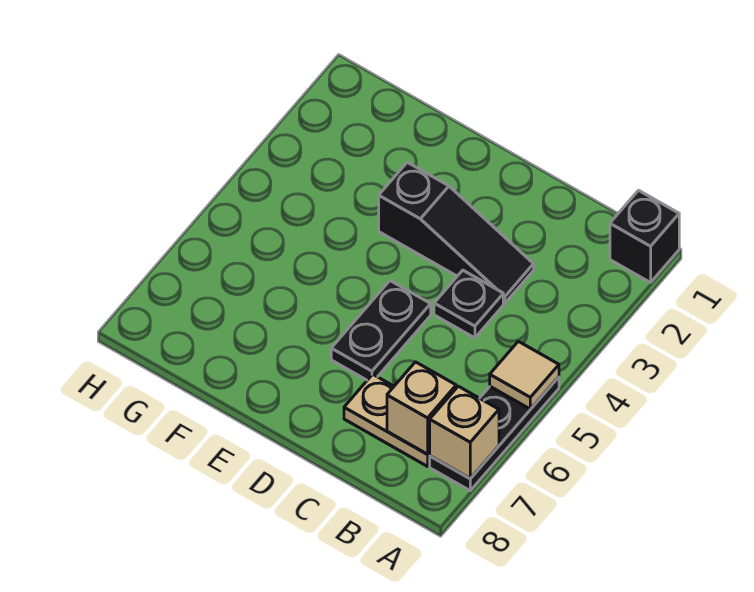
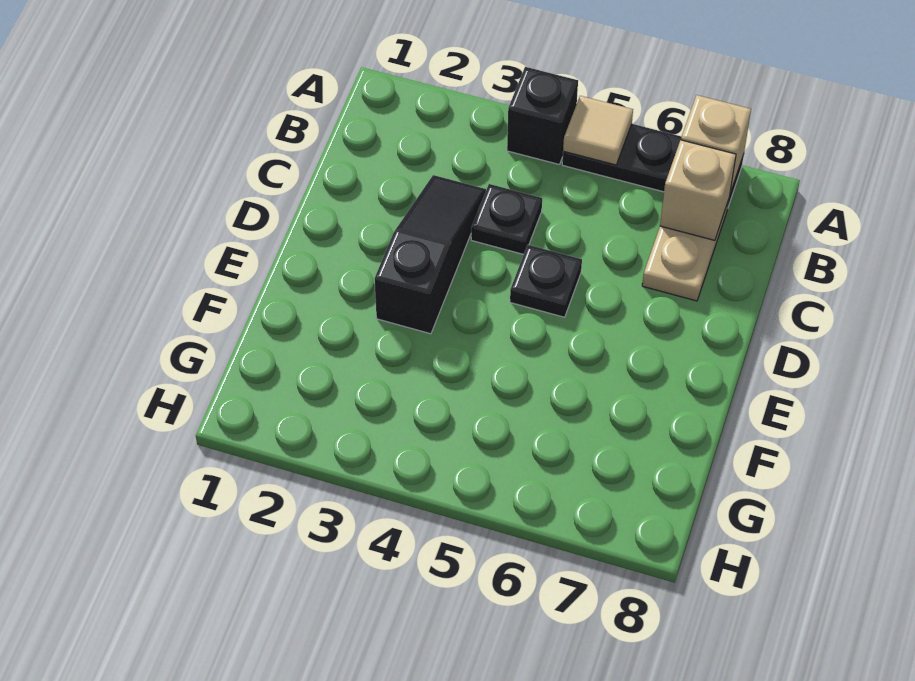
black brick A1 level 1 -> black brick A4 level 1
black plate D5:D6 level 1 -> black plate D5 level 1

